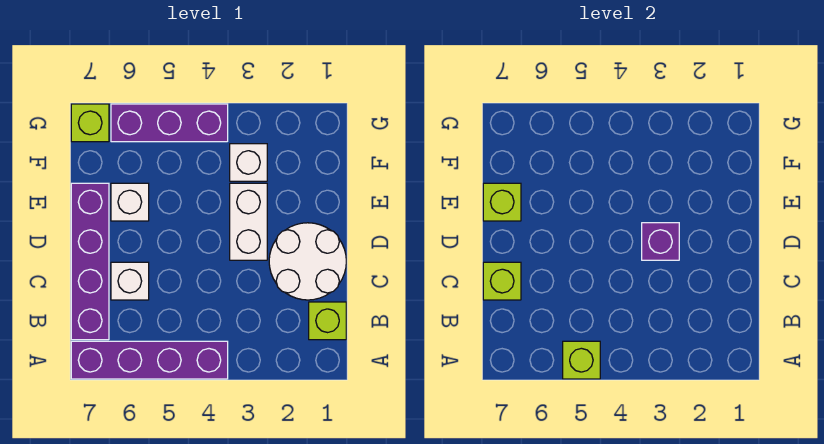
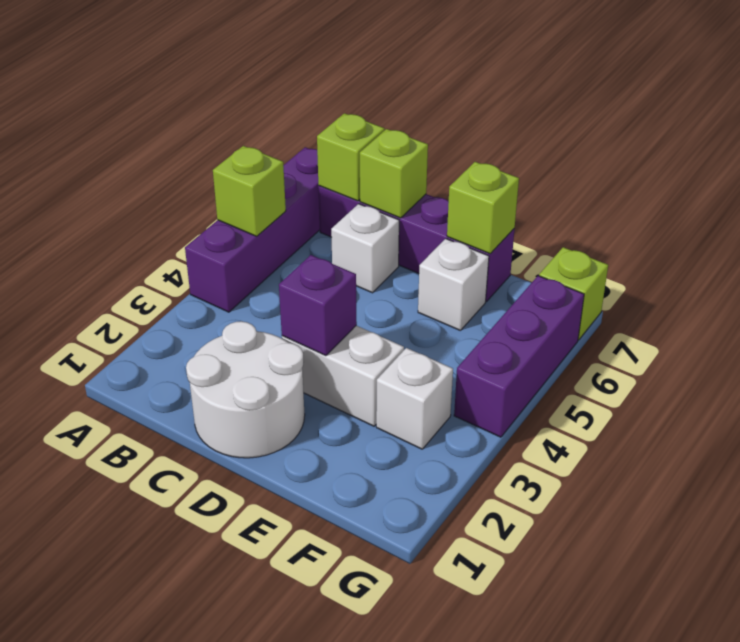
lime brick B1 level 1 -> lime brick B7 level 2

